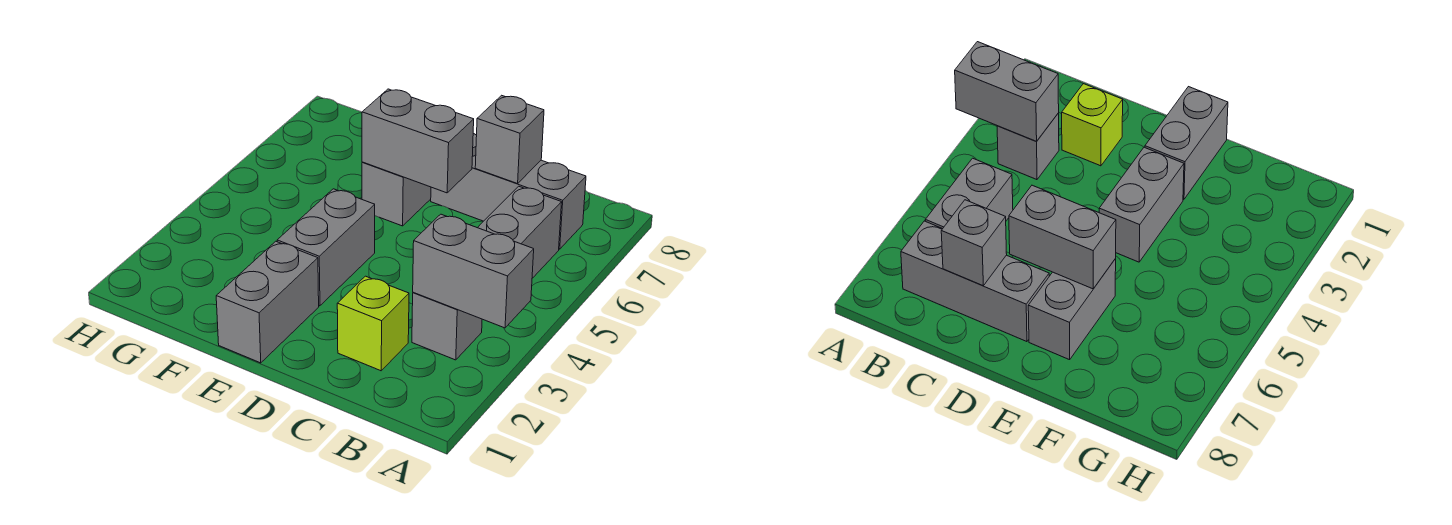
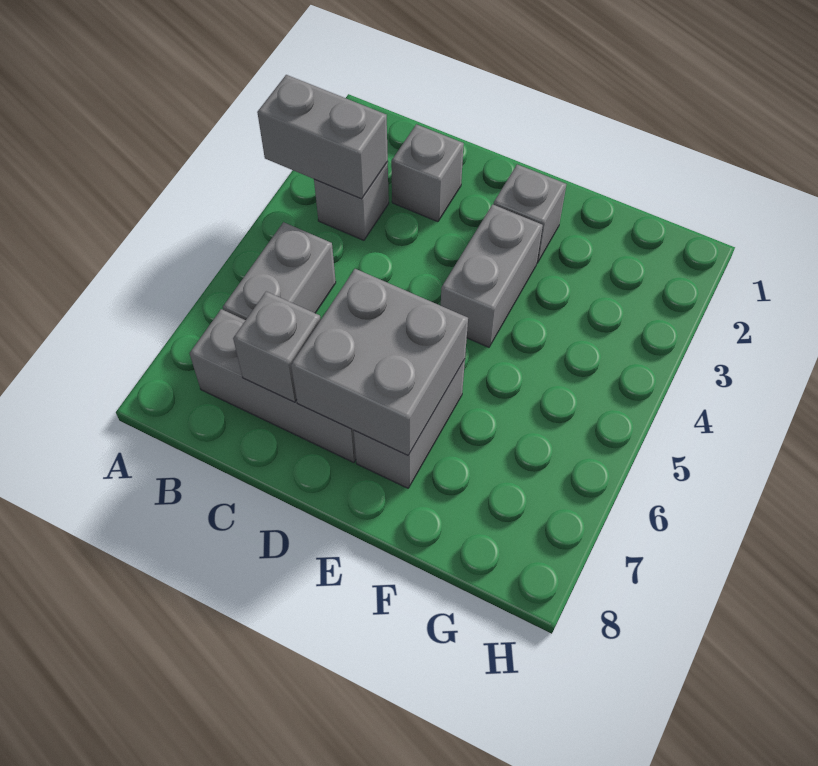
lime brick C2 level 1 -> grey brick C2 level 1
grey brick D6:E6 level 2 -> grey brick D6:E7 level 2
grey brick E1:E2 level 1 -> grey brick E2 level 1

